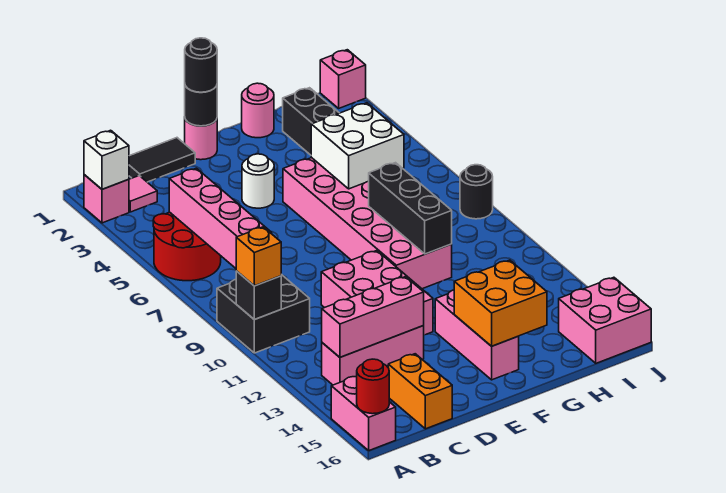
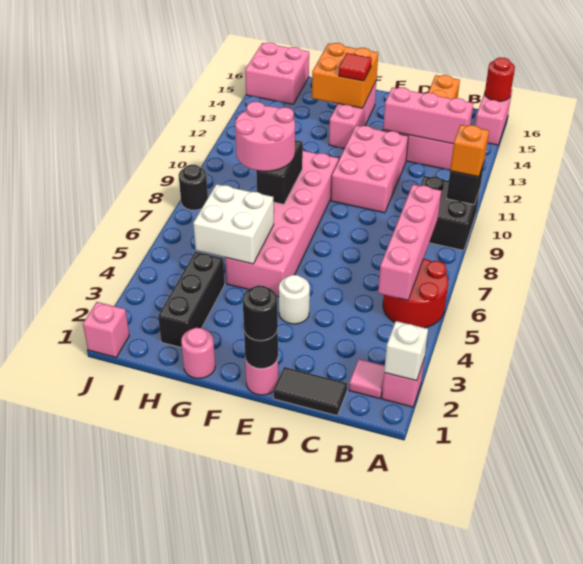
none -> red tile F14 level 3
black brick G8:G10 level 2 -> black brick G8:G9 level 2
none -> pink round brick G8:H9 level 3

